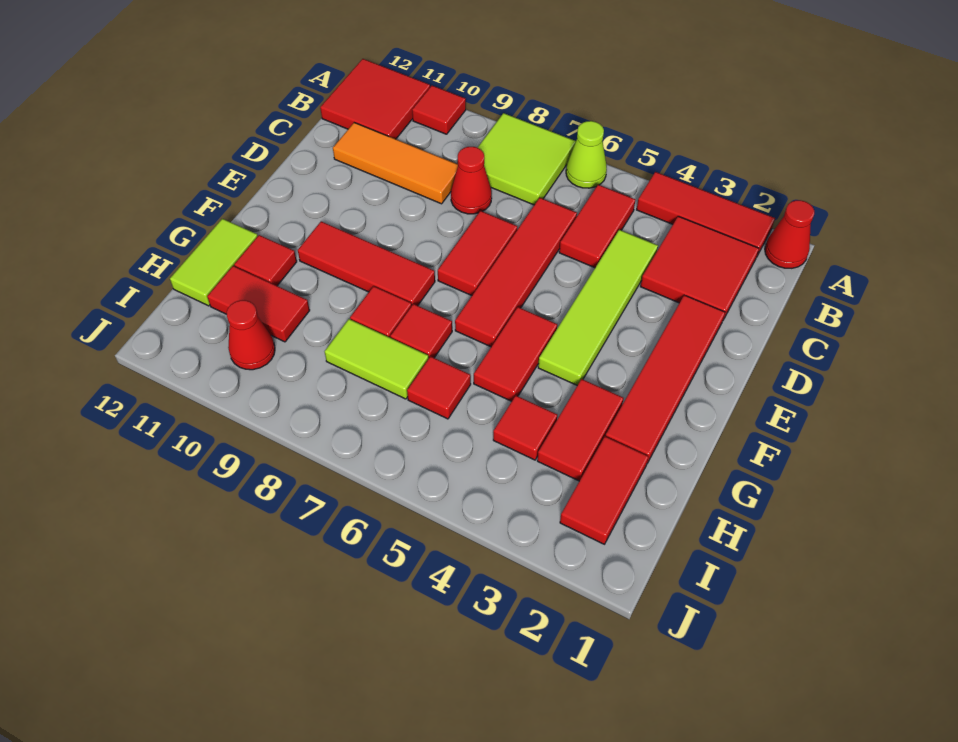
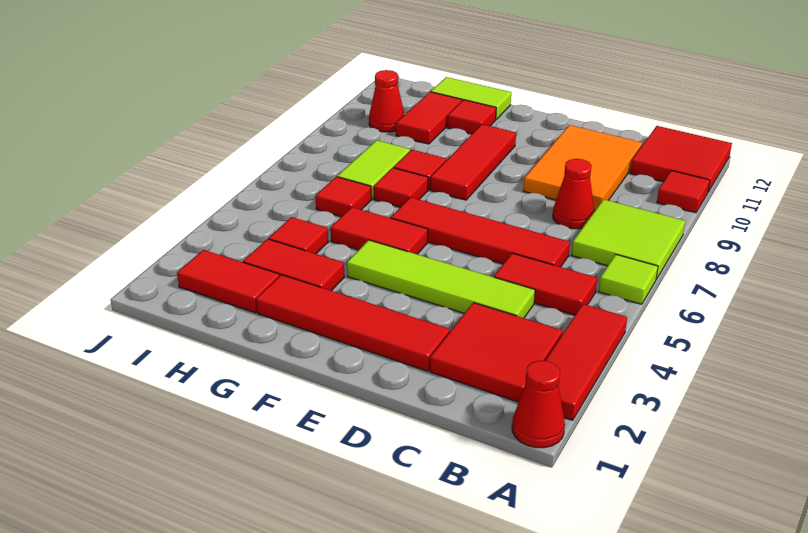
lime cone A6 level 1 -> lime tile A6 level 1
orange tile C9:C11 level 1 -> orange tile C9:D11 level 1
red tile D7:E7 level 1 -> none

